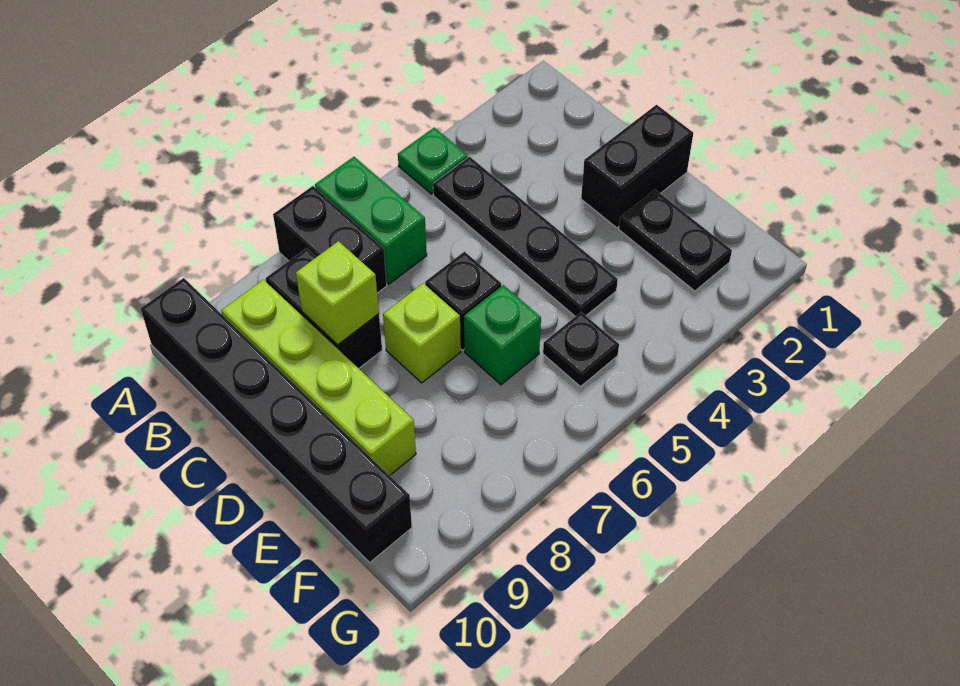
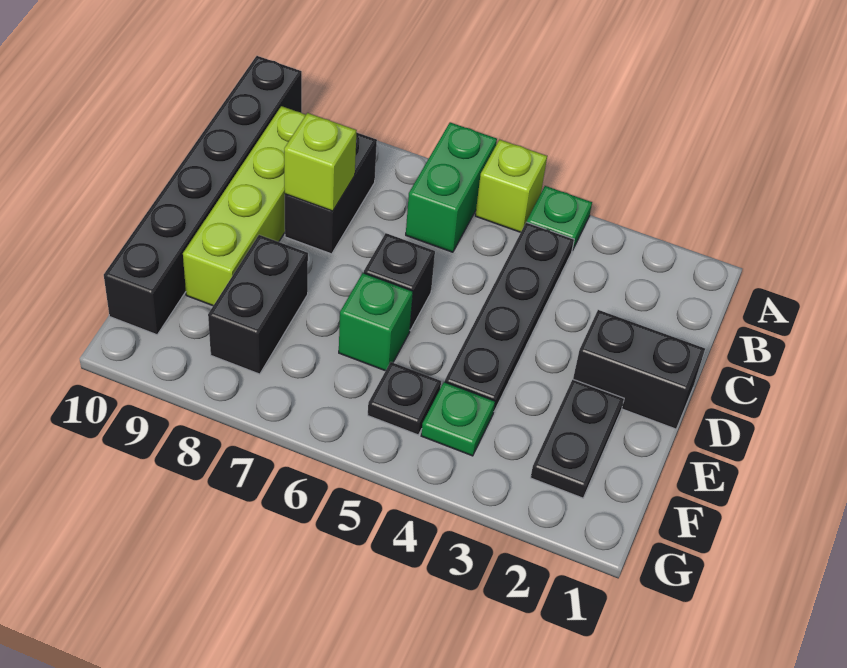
black brick A7:B7 level 1 -> black brick E8:F8 level 1
lime brick D7 level 1 -> lime brick A5 level 1
none -> green plate F4 level 1

